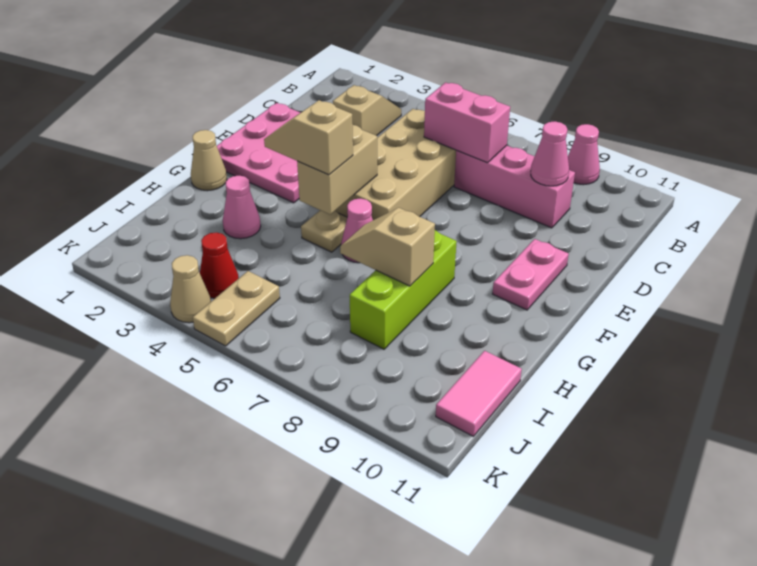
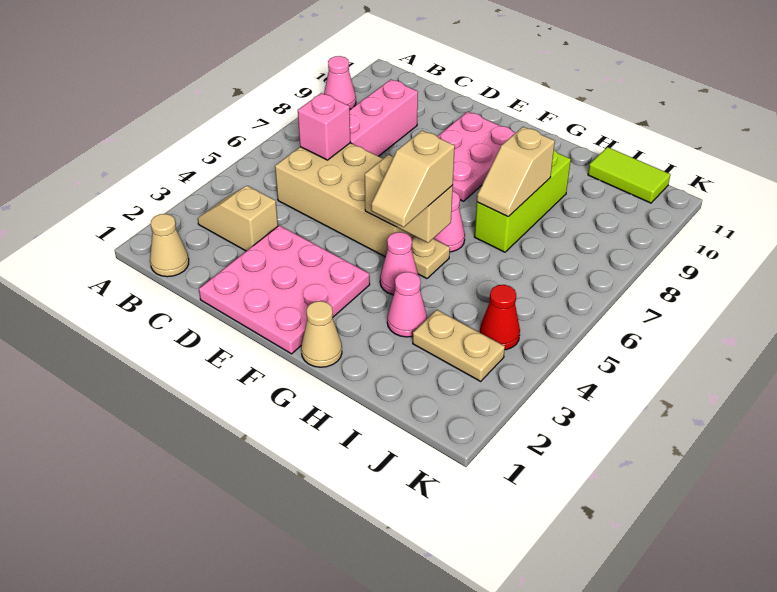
pink brick C6:C7 level 2 -> pink brick C6 level 2
pink cone C9 level 2 -> pink cone G4 level 1
pink plate E10:F10 level 1 -> pink plate E8:F10 level 1
lime brick G8:I8 level 1 -> lime brick H7:H9 level 1
pink tile I11:J11 level 1 -> lime tile I11:J11 level 1
tan plate J5:K5 level 1 -> tan plate I3:J3 level 1
tan cone K4 level 1 -> tan cone B1 level 1

